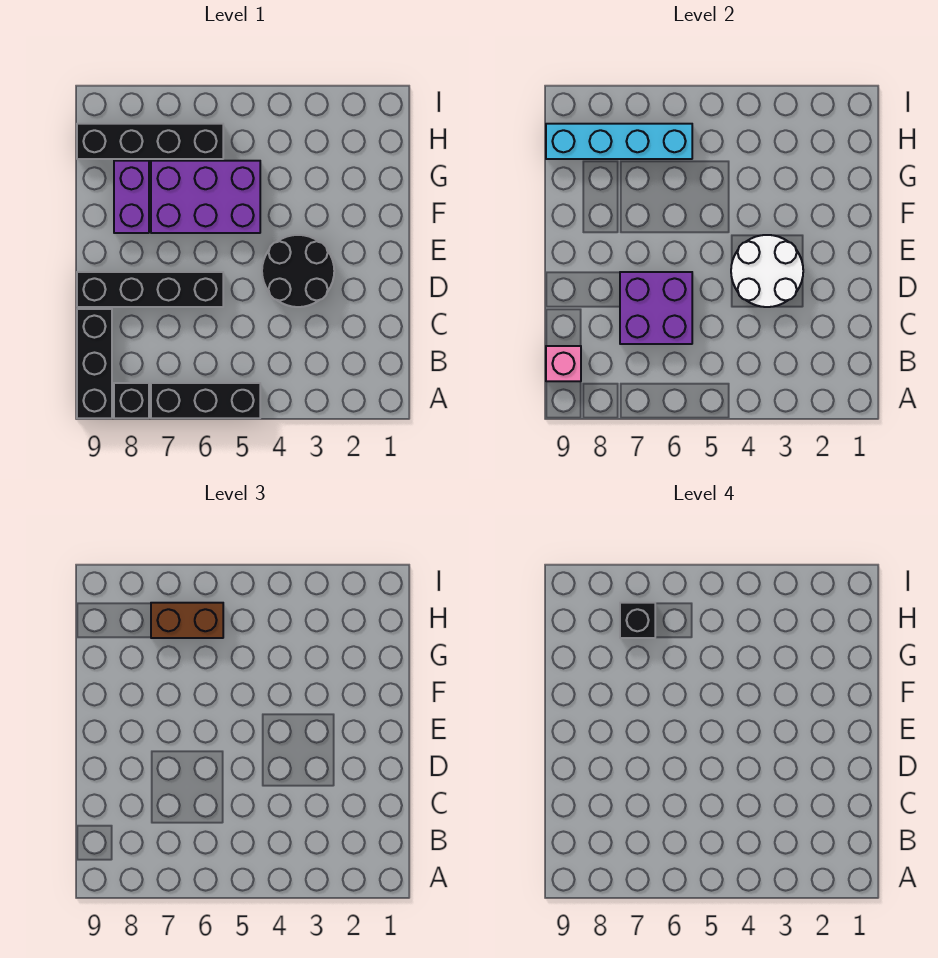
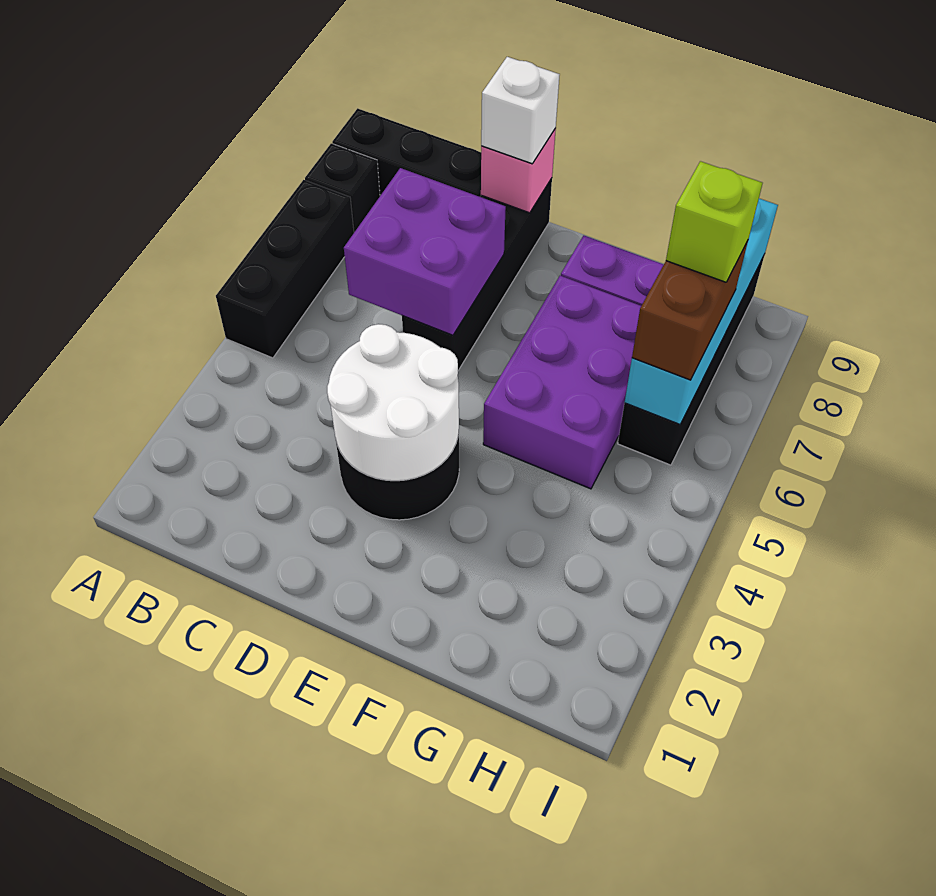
pink brick B9 level 2 -> pink brick D9 level 2
none -> white brick D9 level 3
black brick H7 level 4 -> lime brick H7 level 4

